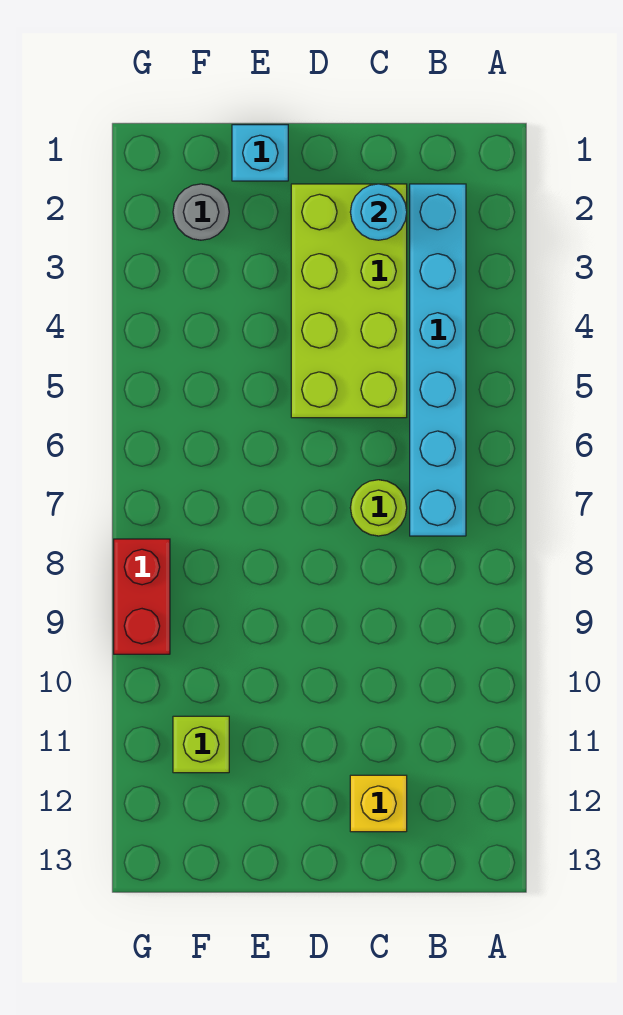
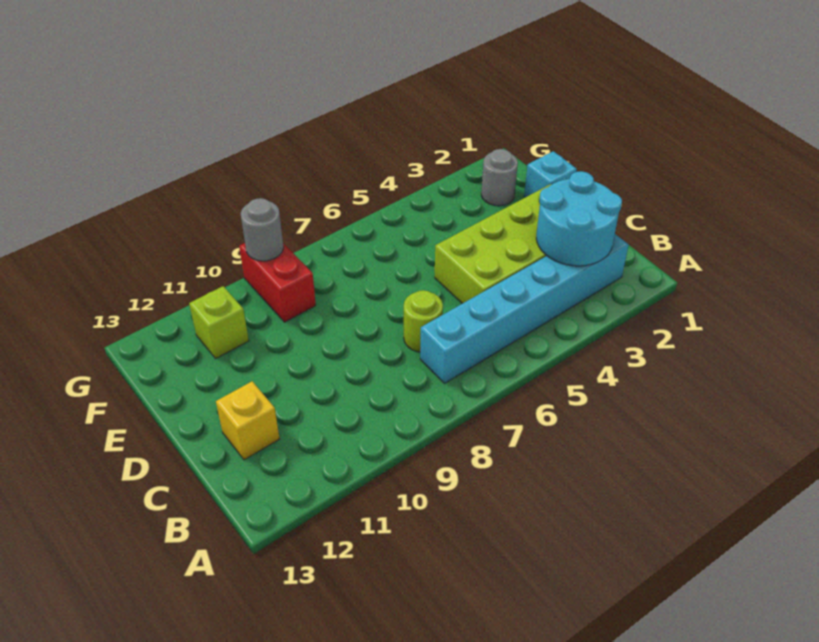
cyan round brick C2 level 2 -> cyan round brick B2:C3 level 2
red brick G8:G9 level 1 -> red brick F9:G9 level 1
none -> grey round brick G9 level 2

